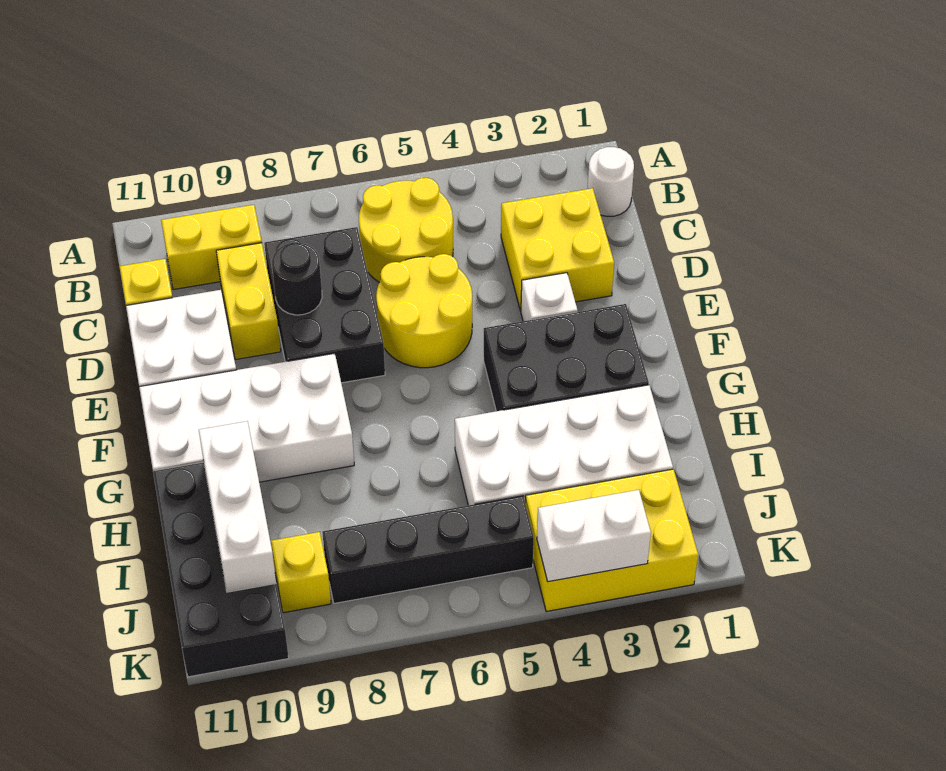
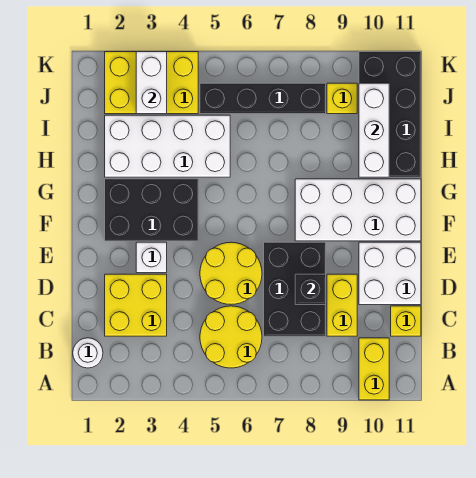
yellow brick B9:B10 level 1 -> yellow brick A10:B10 level 1
black round brick D8 level 2 -> black brick D8 level 2
white brick K3:K4 level 2 -> white brick J3:K3 level 2

